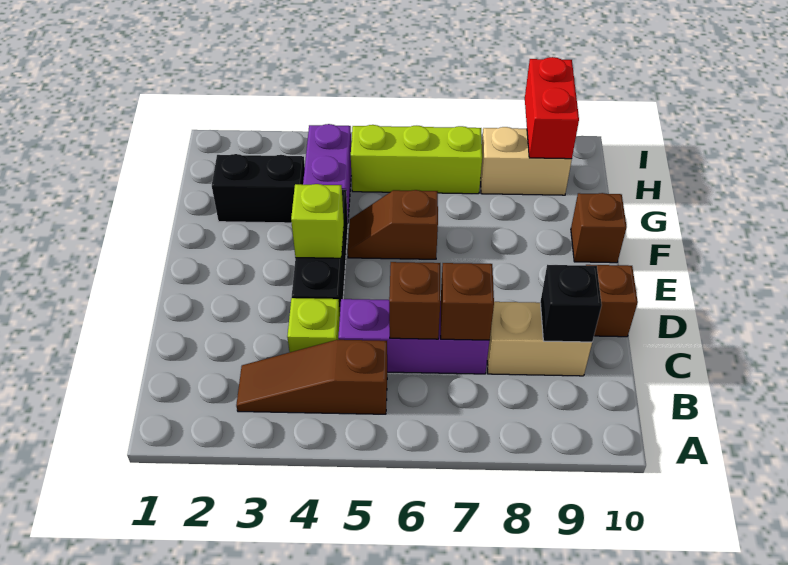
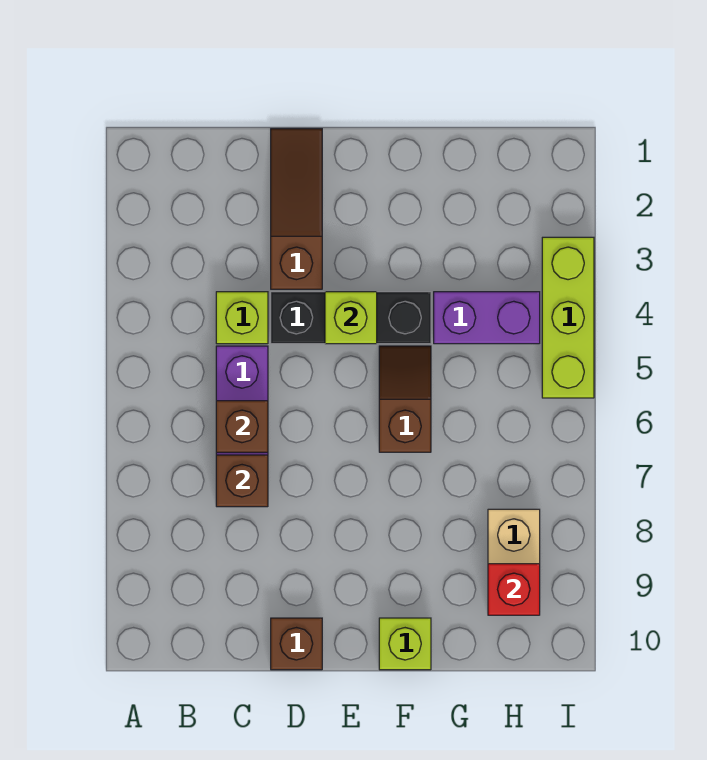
brown slope B3:B5 level 1 top 5 -> brown slope D1:D3 level 1 top 3
tan brick C8:C9 level 1 -> none
black brick C9 level 2 -> none
brown brick F10 level 1 -> lime brick F10 level 1
black brick G2:G3 level 1 -> none
lime brick H5:H7 level 1 -> lime brick I3:I5 level 1
red brick H9:I9 level 2 -> red brick H9 level 2

